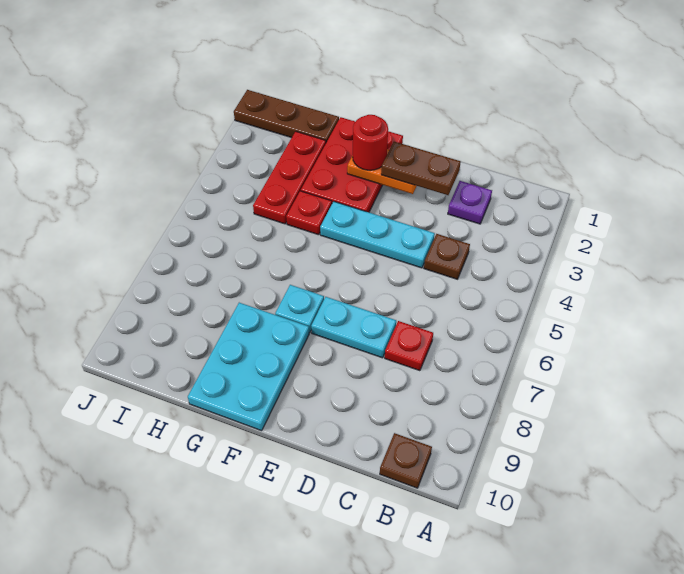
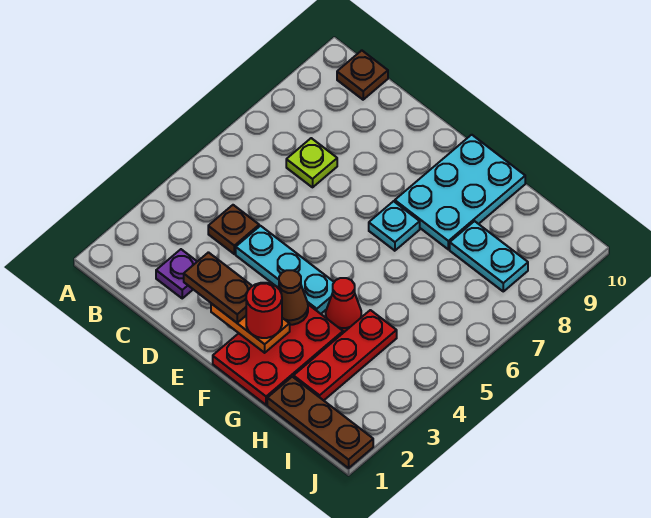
red plate C7 level 1 -> lime plate C7 level 1
cyan plate D7:E7 level 1 -> cyan plate H8:I8 level 1
none -> brown cone F3 level 2
red plate G4 level 1 -> red cone G4 level 1

